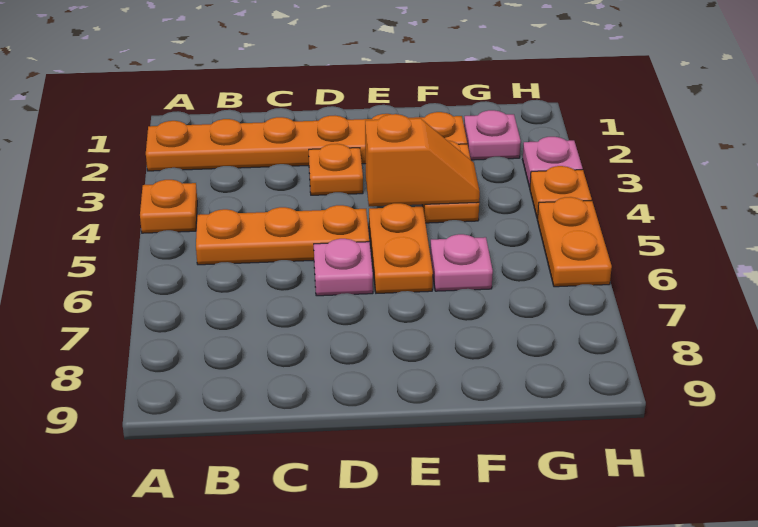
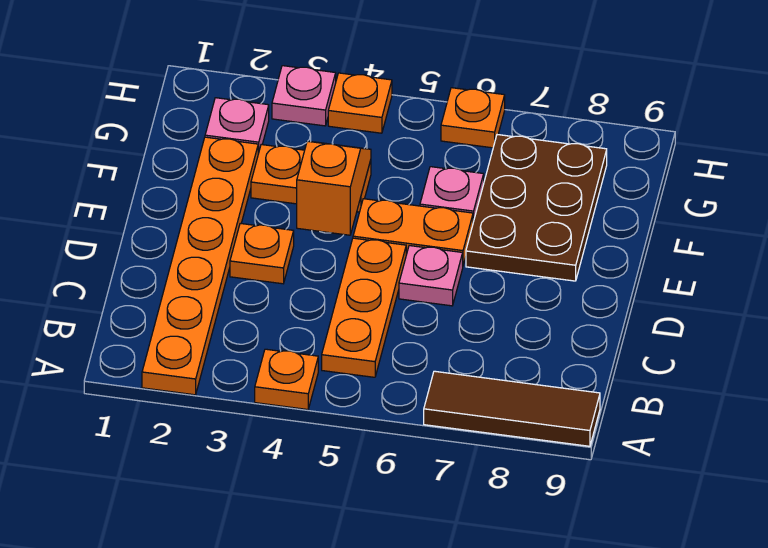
none -> brown tile A7:A9 level 1
none -> brown plate E7:G8 level 1
orange plate H5:H6 level 1 -> orange plate H6 level 1

